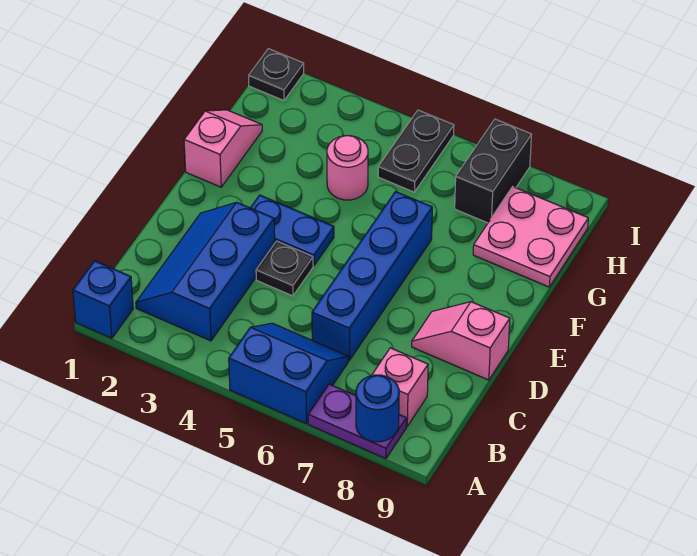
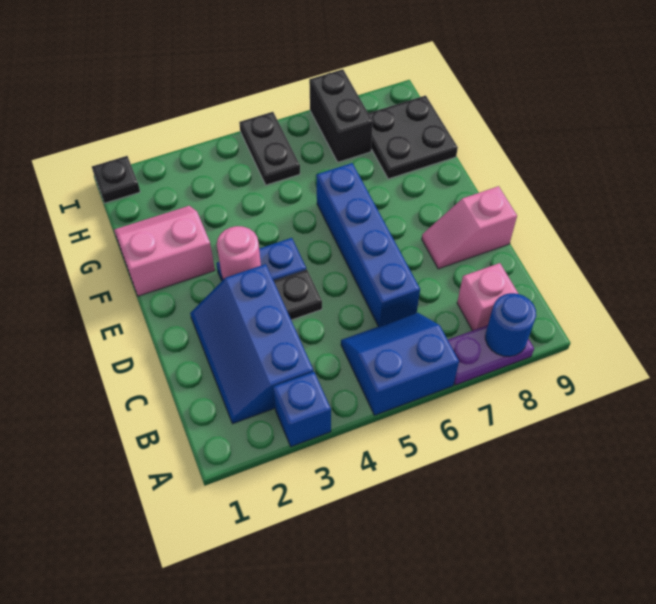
blue brick A1 level 1 -> blue brick A3 level 1
pink slope F1:G1 level 1 top F -> pink slope F1:G2 level 1 top F
pink round brick G4 level 1 -> pink round brick E3 level 2
pink plate G8:H9 level 1 -> black plate G8:H9 level 1

